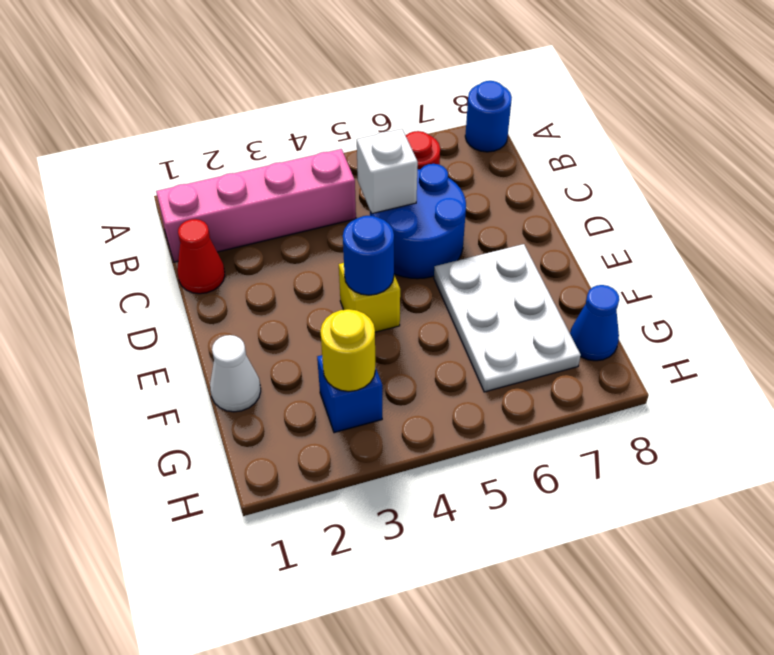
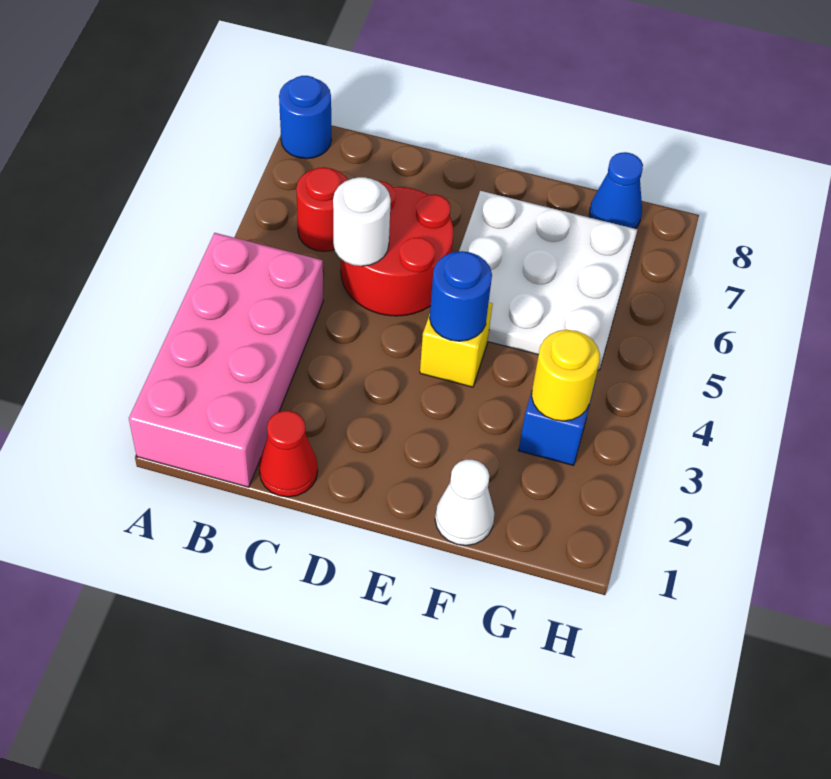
pink brick B1:B4 level 1 -> pink brick A1:B4 level 1
blue round brick C5:D6 level 1 -> red round brick C5:D6 level 1
white brick C5 level 2 -> white round brick C5 level 2
white plate E6:G7 level 1 -> white plate E5:G7 level 1

